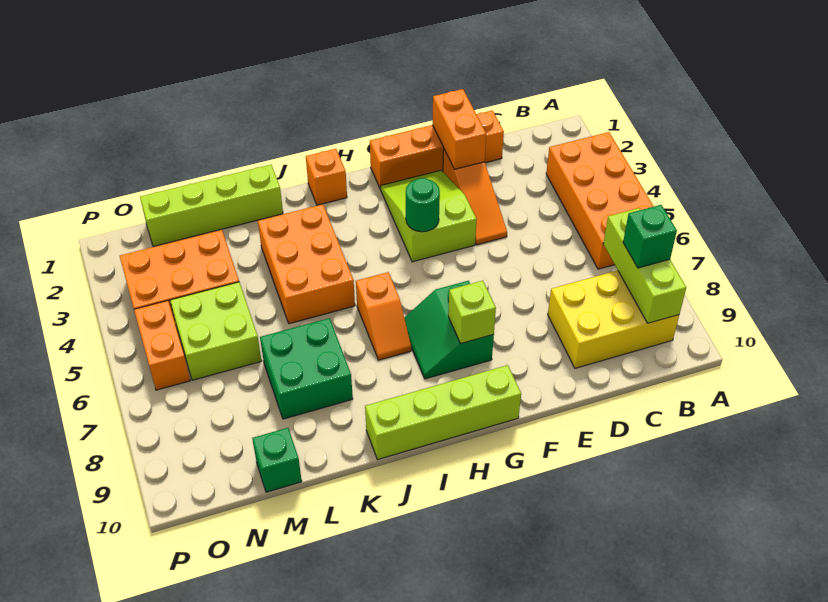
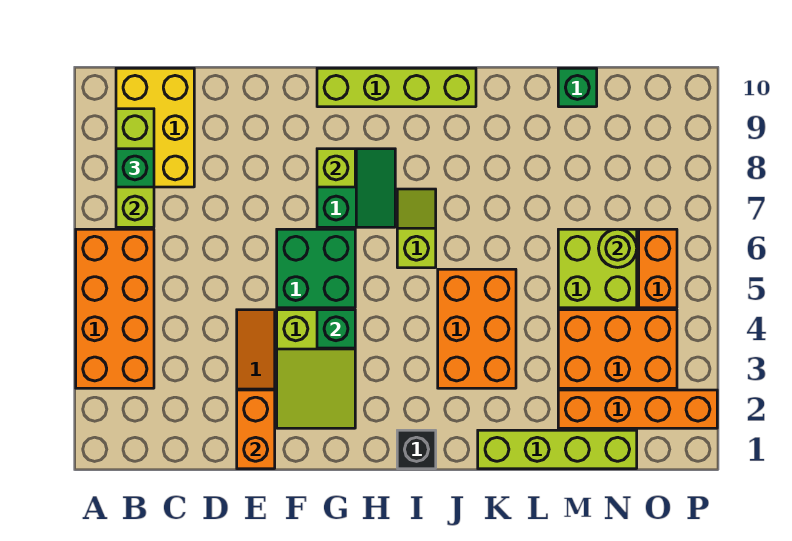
yellow brick B8:D9 level 1 -> yellow brick B8:C10 level 1
orange brick D1:G1 level 1 -> orange brick M2:P2 level 1
green round brick G4 level 2 -> green brick G4 level 2
orange brick I1 level 1 -> black brick I1 level 1
orange slope I6:I7 level 1 top 6 -> lime slope I6:I7 level 1 top 6
green brick K7:L8 level 1 -> green brick F5:G6 level 1
none -> lime round brick N6 level 2

